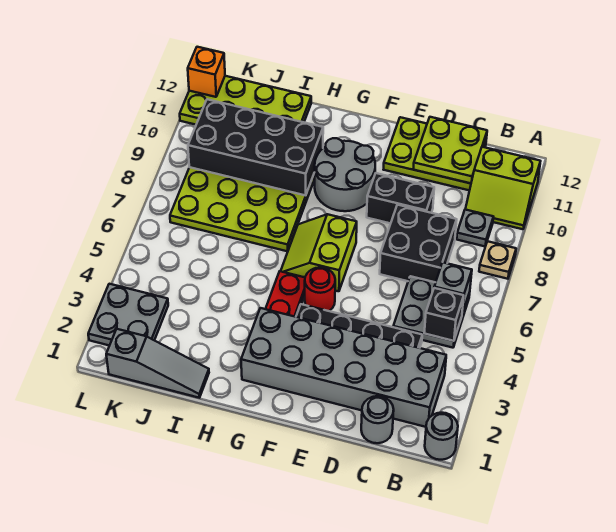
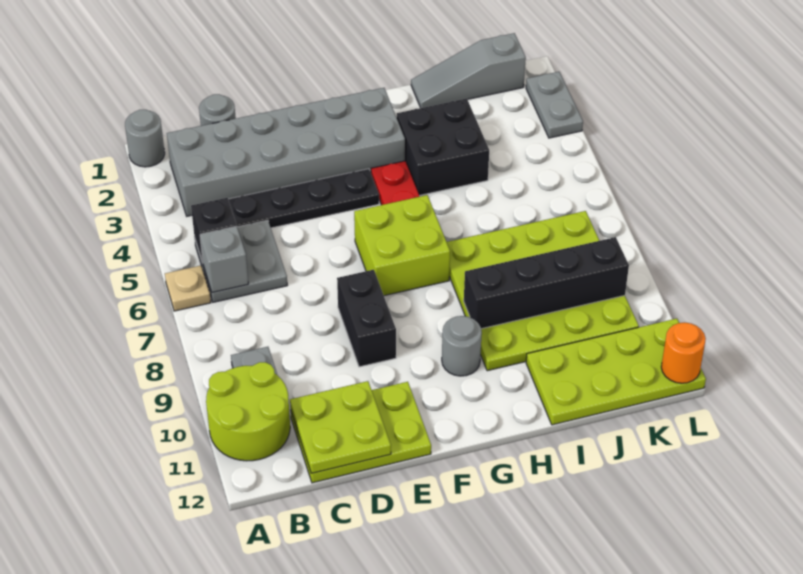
tan plate A8 level 1 -> tan plate A6 level 1
lime slope A10:B11 level 1 top 11 -> lime round brick A10:B11 level 1
black brick C7:D8 level 1 -> black brick H3:I4 level 1
black brick D9:E9 level 1 -> black brick E8:E9 level 1
red round brick F5 level 1 -> none
lime slope F6:G7 level 1 top F -> lime brick F6:G7 level 1
grey round brick F9:G10 level 1 -> grey round brick G10 level 1
black brick H9:K10 level 2 -> black brick H9:K9 level 2
grey plate K2:L3 level 1 -> grey plate L2:L3 level 1
orange brick L12 level 2 -> orange round brick L12 level 2

